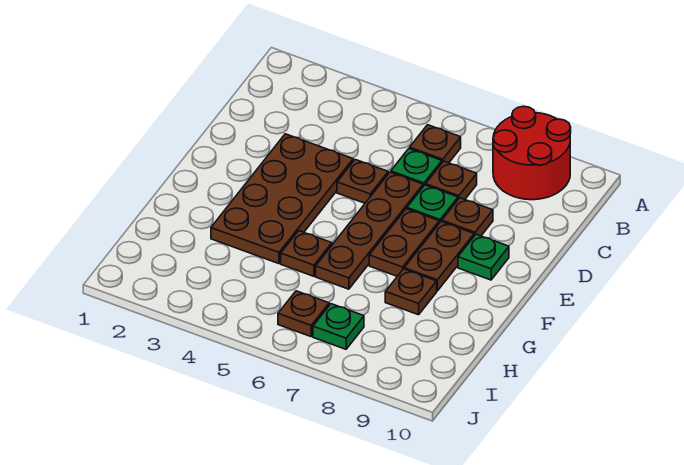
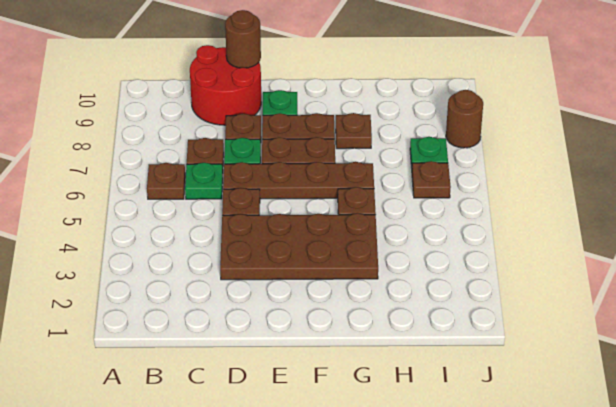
red round brick A8:B9 level 1 -> red round brick C9:D10 level 1
none -> brown round brick D10 level 2
none -> brown round brick J8 level 1

